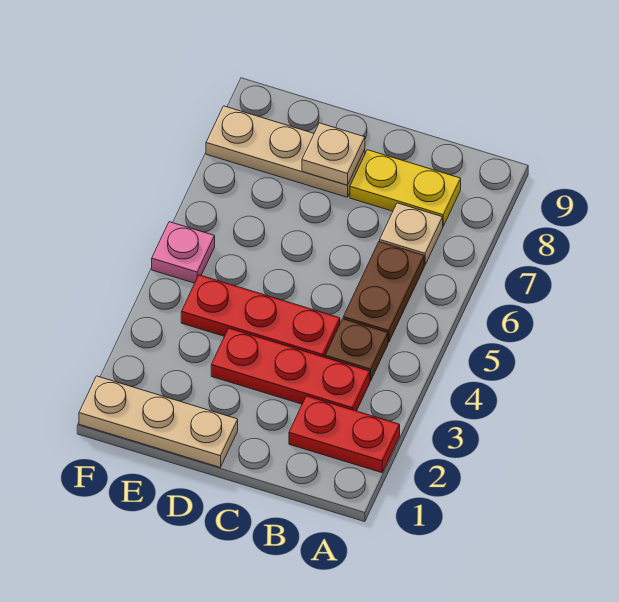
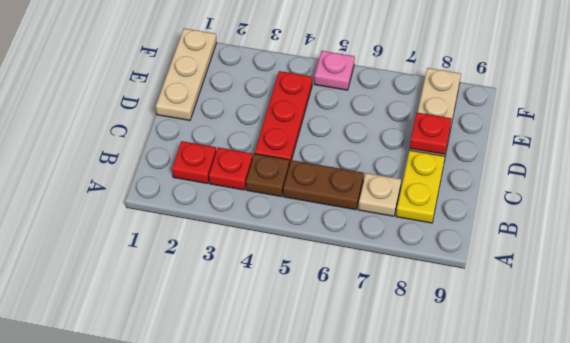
red plate A2:B2 level 1 -> red plate B2 level 1
red plate B3:D3 level 1 -> red plate B3 level 1
tan plate D8 level 2 -> red plate D8 level 2

